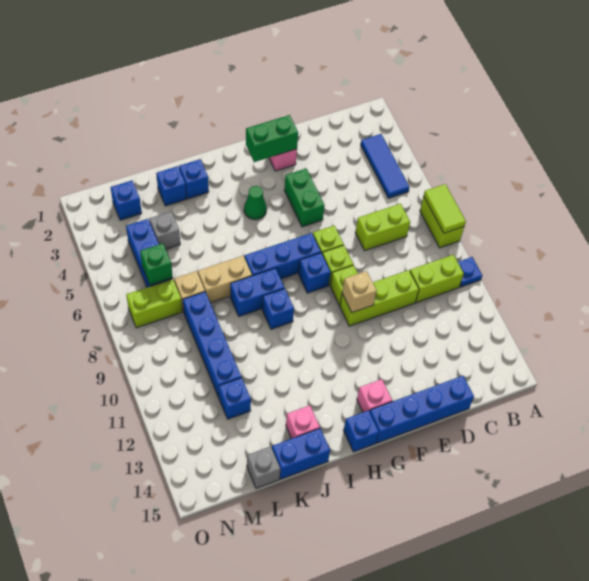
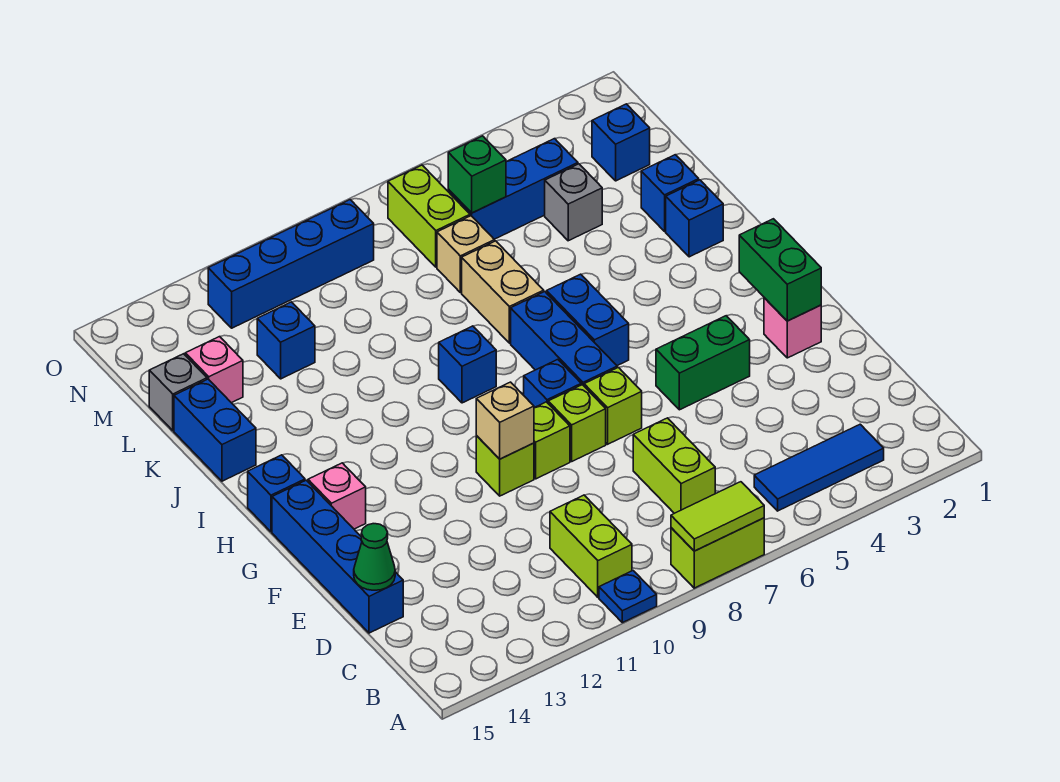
lime brick D10:F10 level 1 -> lime brick F10 level 1
green cone H4 level 1 -> green cone D15 level 2
blue brick I8:J8 level 1 -> blue brick H6:I6 level 1
pink brick J14 level 1 -> pink brick L14 level 1
blue brick L8:L11 level 1 -> blue brick N9:N12 level 1

